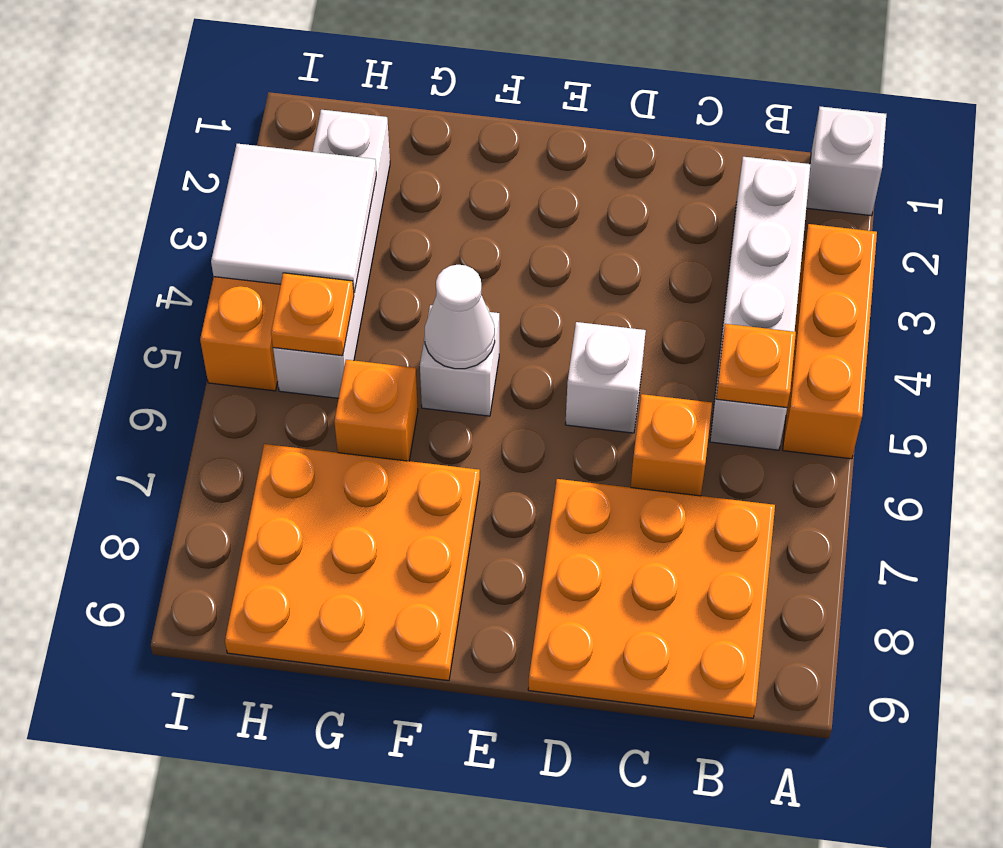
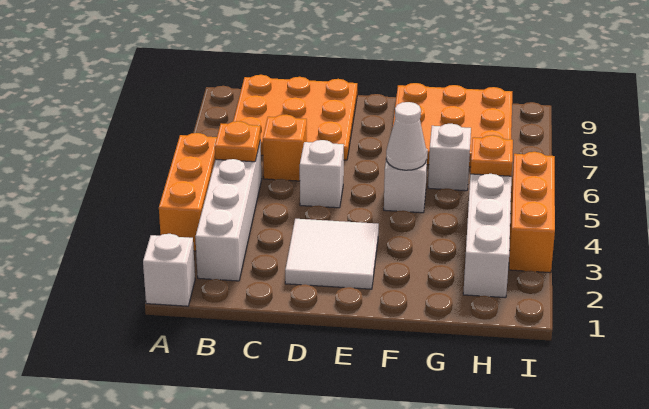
orange brick G6 level 1 -> white brick G6 level 1
white tile H3:I4 level 2 -> white tile D2:E3 level 1

